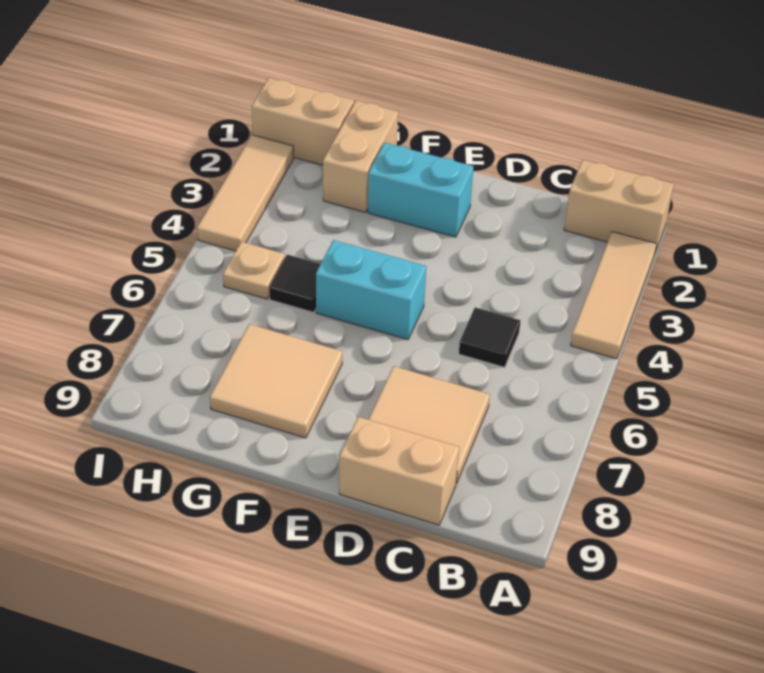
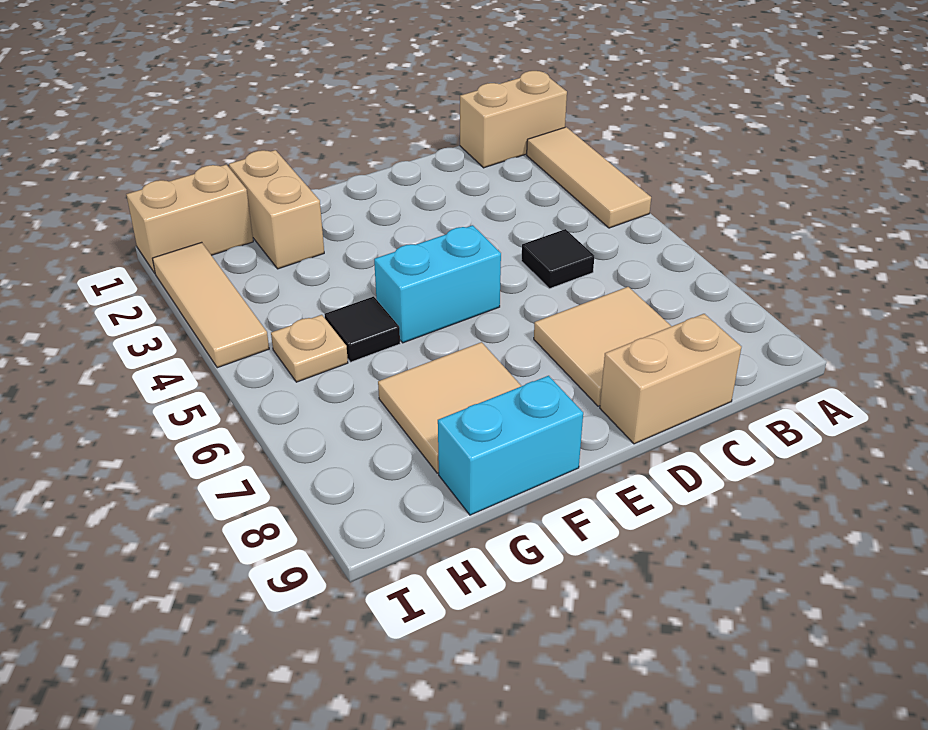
cyan brick E2:F2 level 1 -> cyan brick F9:G9 level 1

